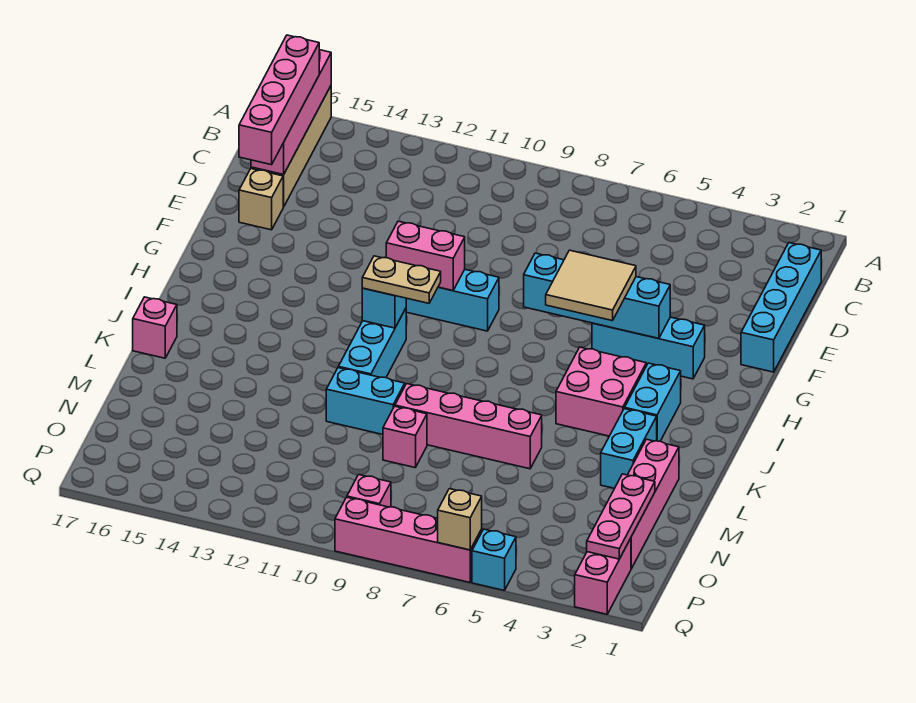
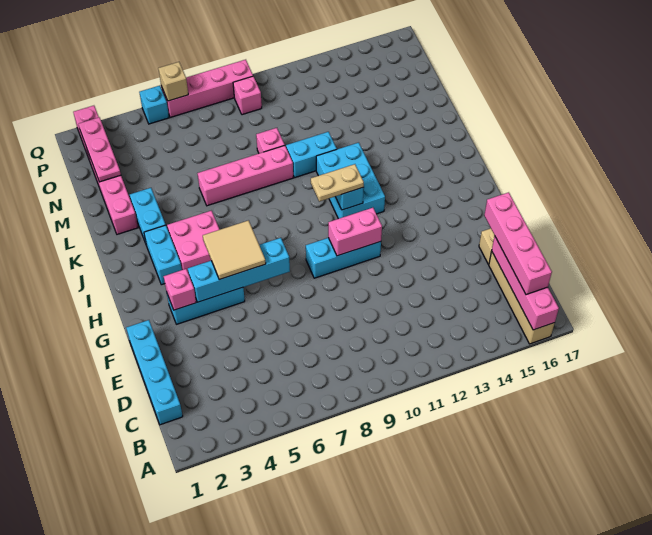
cyan brick I11:K11 level 1 -> cyan brick I11:K12 level 1
pink brick K17 level 1 -> pink brick G3 level 2

